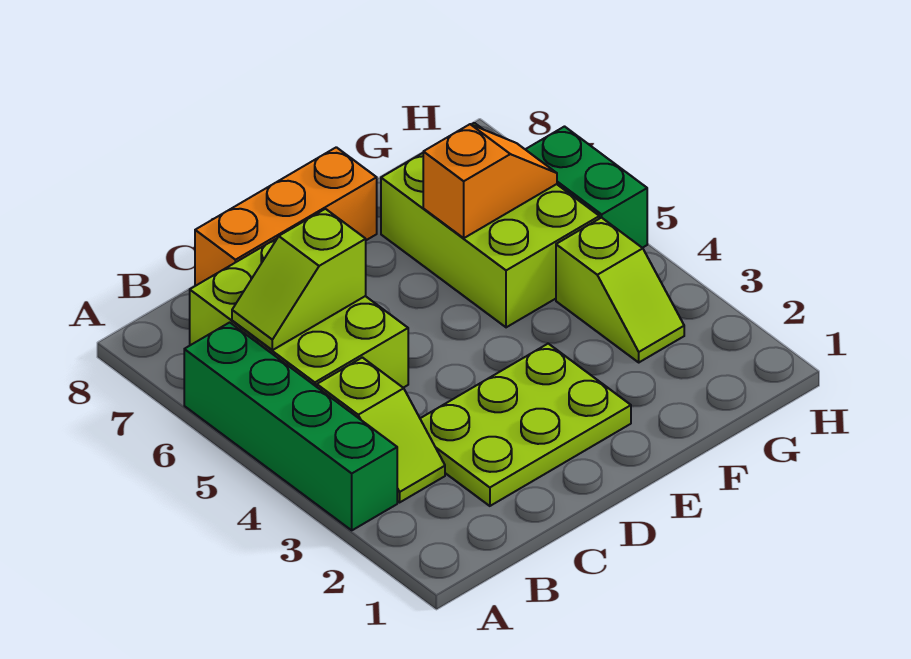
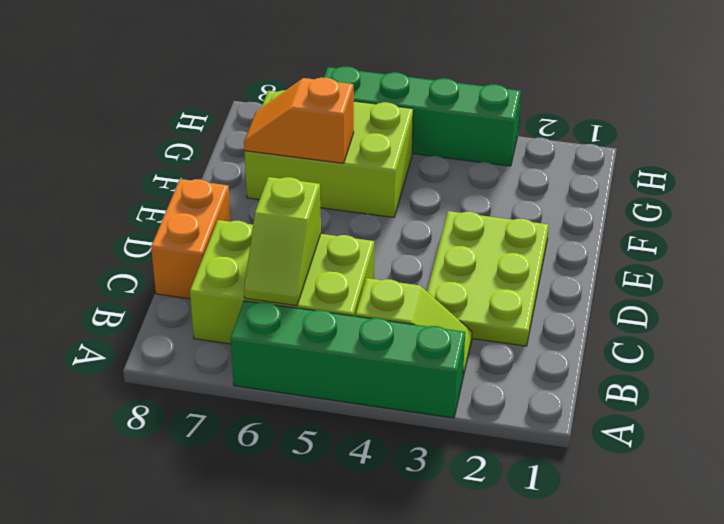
orange brick C8:E8 level 1 -> orange brick C8:D8 level 1
orange slope F6:G6 level 2 top F -> orange slope F6:F7 level 2 top 6
lime slope G3:G4 level 1 top 4 -> none
green brick H5:H6 level 1 -> green brick H3:H6 level 1

